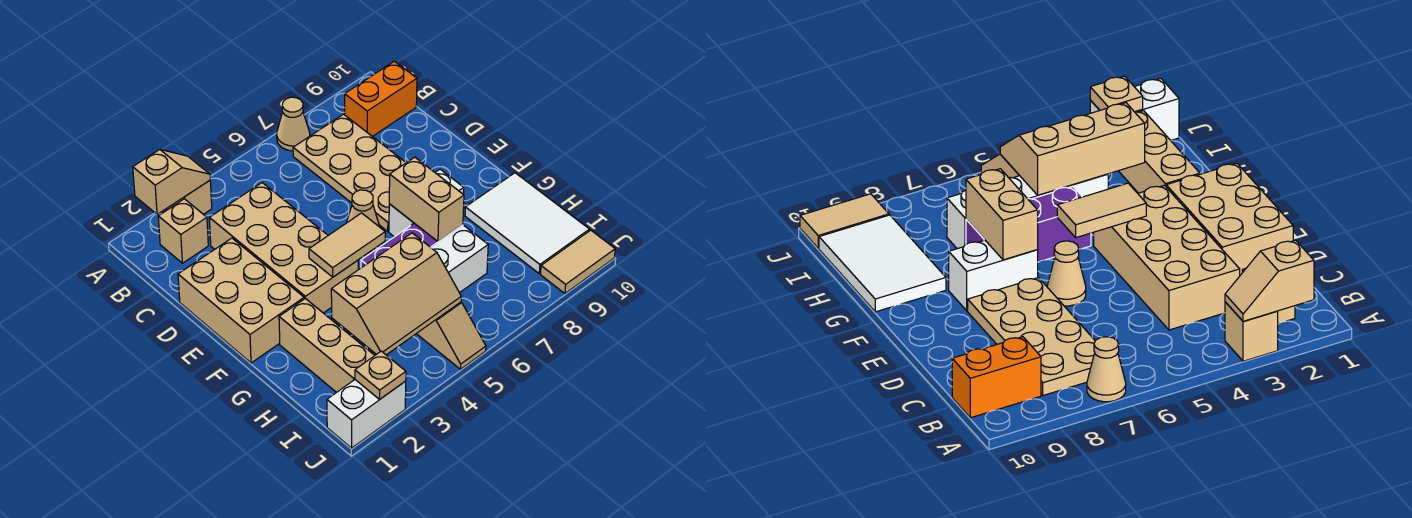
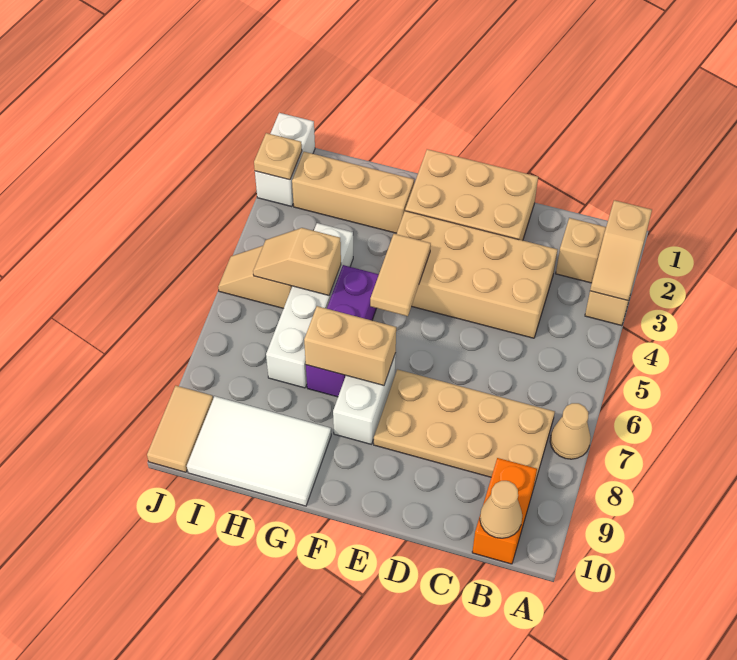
tan cone E6 level 1 -> tan cone B10 level 2
tan slope H3:I5 level 2 top H -> tan slope H5:I5 level 2 top H

